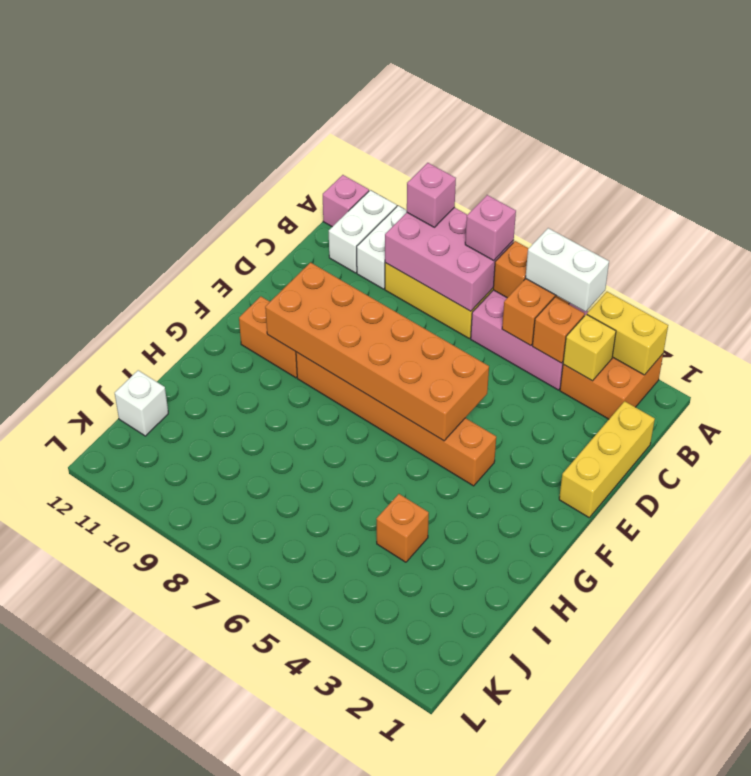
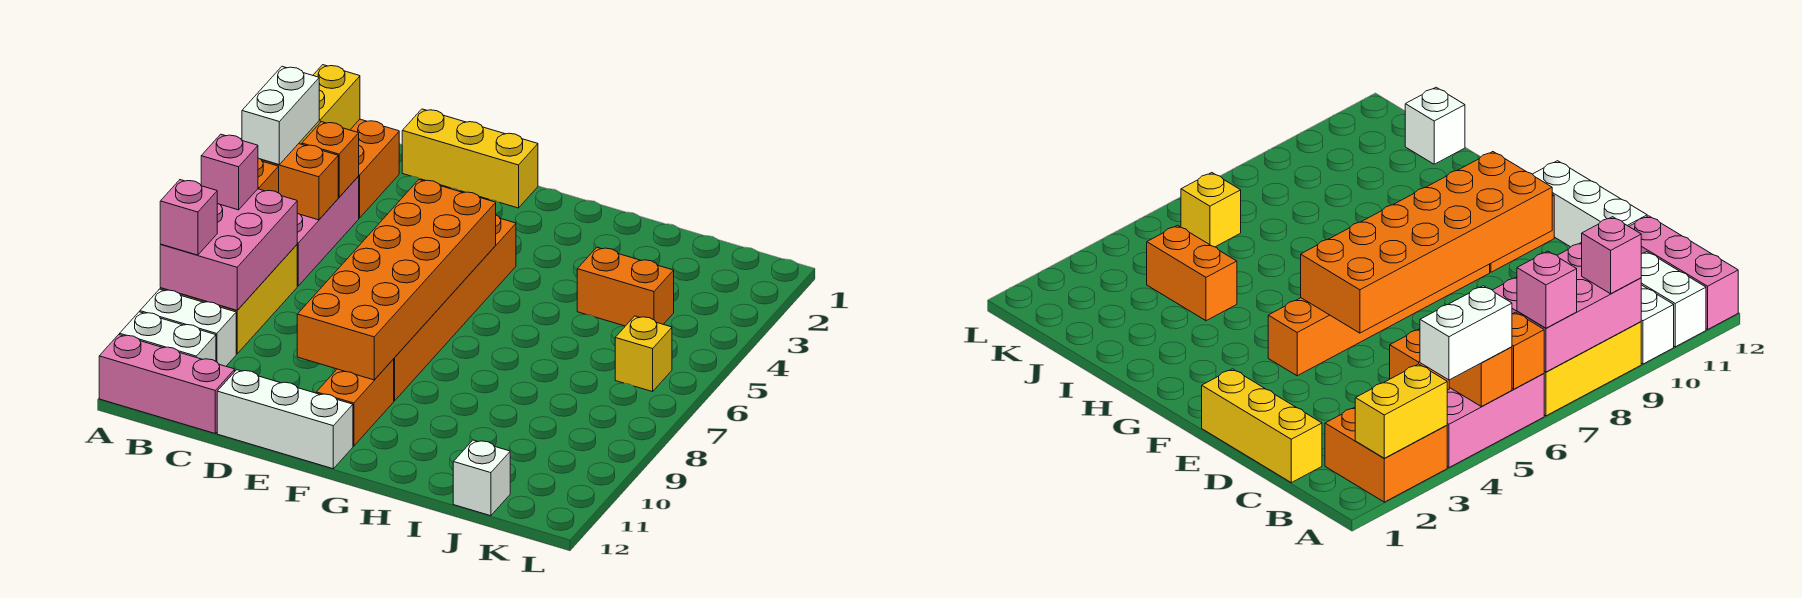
pink brick A12 level 1 -> pink brick A12:C12 level 1
yellow brick B3 level 2 -> yellow brick K6 level 1
none -> white brick D12:F12 level 1
orange brick I4 level 1 -> orange brick I4:J4 level 1

